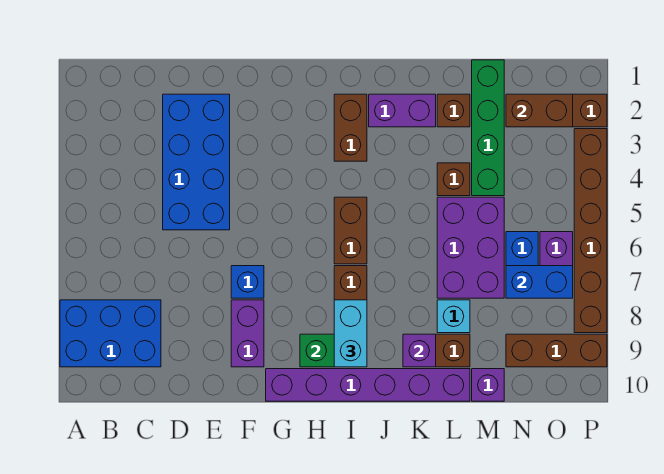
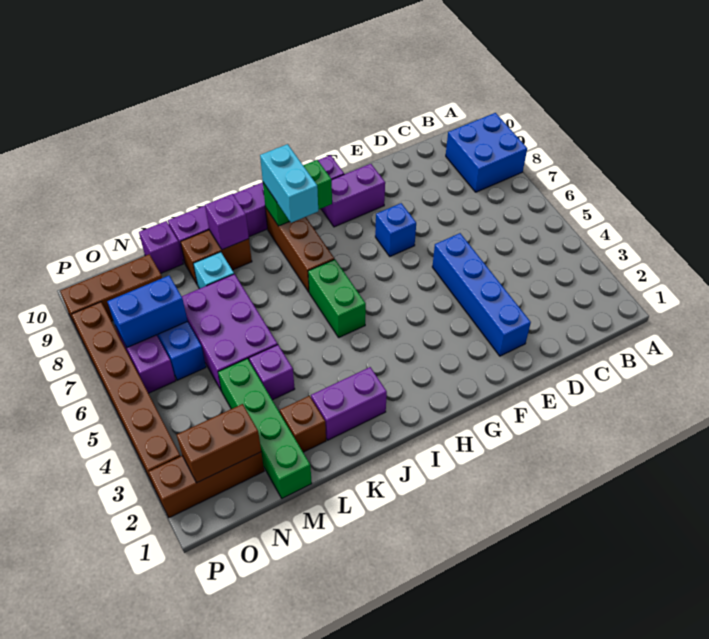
blue brick A8:C9 level 1 -> blue brick A8:B9 level 1
blue brick D2:E5 level 1 -> blue brick E2:E5 level 1
purple brick F8:F9 level 1 -> purple brick F9:G9 level 1
brown brick I2:I3 level 1 -> none
brown brick I5:I6 level 1 -> green brick I5:I6 level 1
brown brick L4 level 1 -> purple brick L4 level 1

